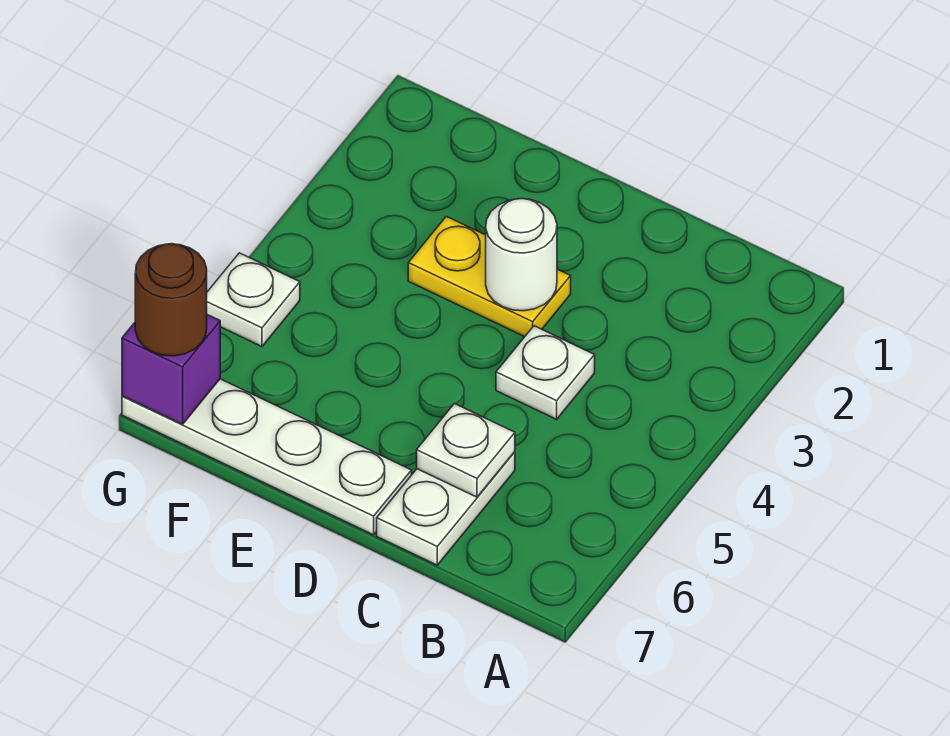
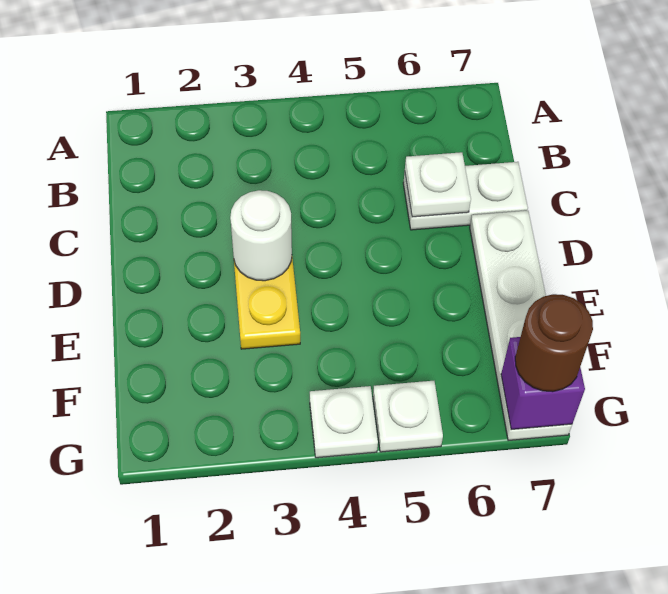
white plate C4 level 1 -> white plate G4 level 1

